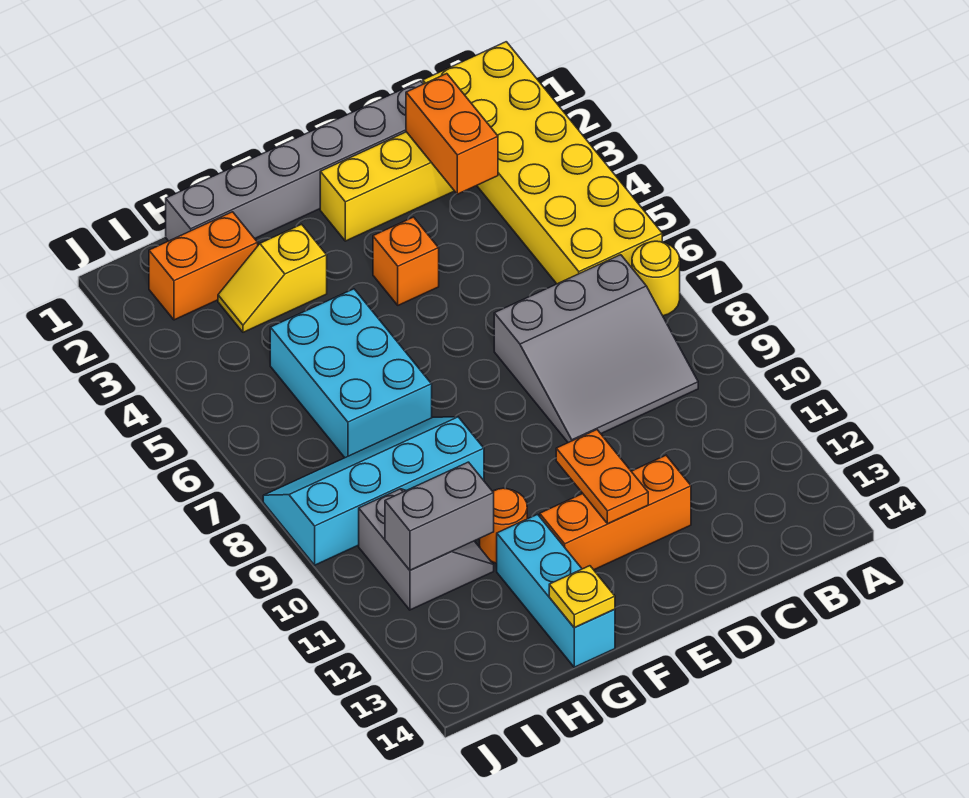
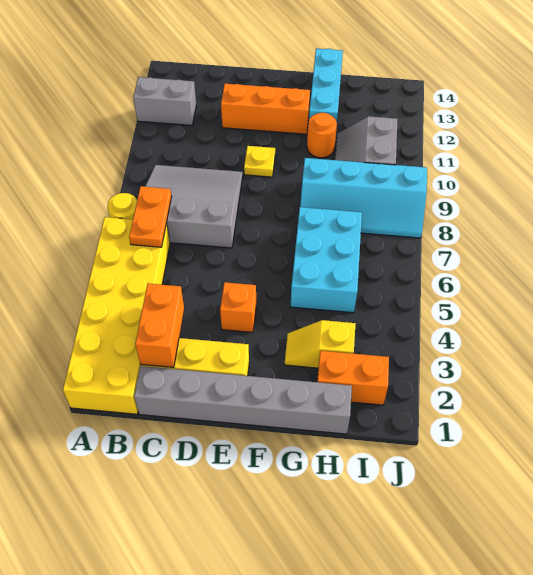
orange plate E11:E12 level 2 -> orange plate B6:B7 level 2
yellow slope G3:H3 level 1 top G -> yellow slope G3:H3 level 1 top H
yellow plate G14 level 2 -> yellow plate E10 level 1
grey brick H11:I11 level 2 -> grey brick A12:B12 level 1

